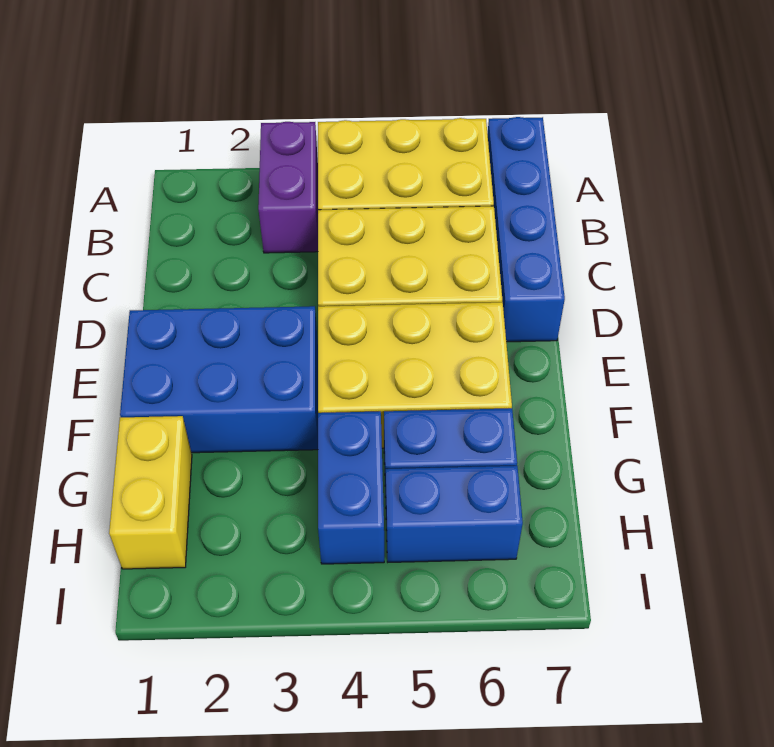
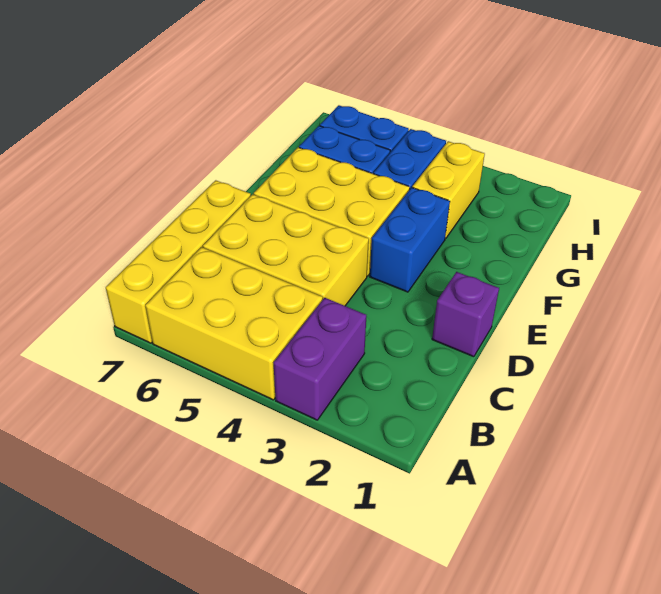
blue brick A7:D7 level 1 -> yellow brick A7:D7 level 1
none -> purple brick D1 level 1
blue brick E1:F3 level 1 -> blue brick E3:F3 level 1
yellow brick G1:H1 level 1 -> yellow brick G3:H3 level 1

